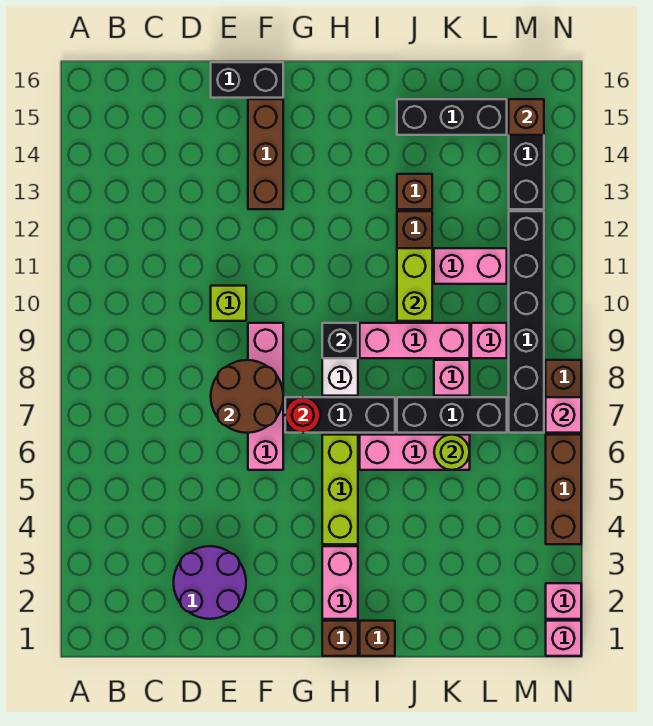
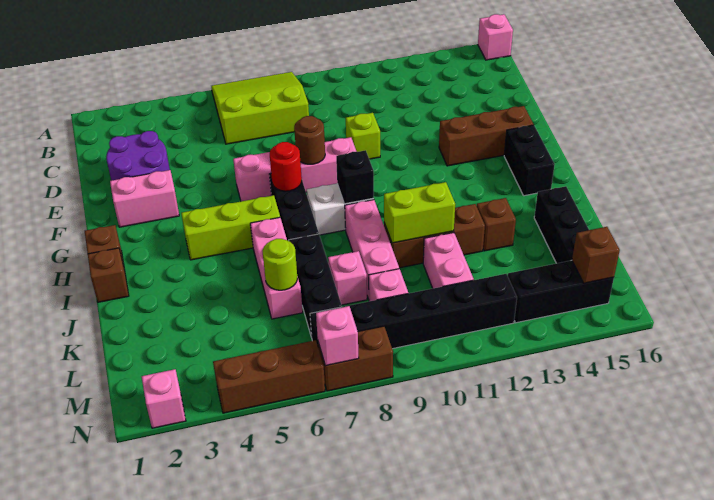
none -> lime slope A6:C8 level 1 top C
brown round brick E7:F8 level 2 -> brown round brick F8 level 2
black brick E16:F16 level 1 -> black brick G15:H15 level 1
pink brick H2:H3 level 1 -> pink brick F2:F3 level 1
pink brick N1 level 1 -> pink brick A16 level 1

